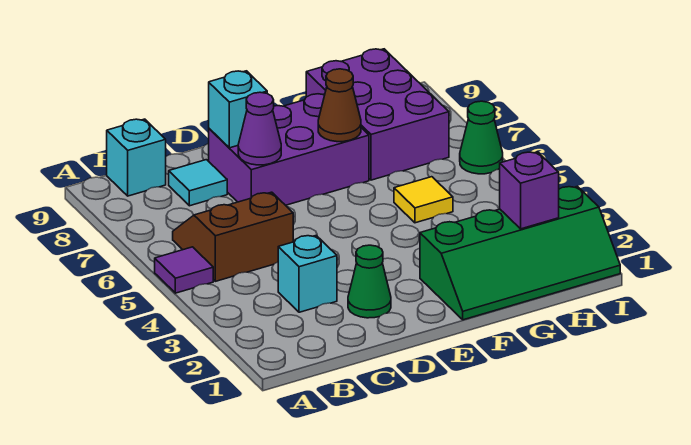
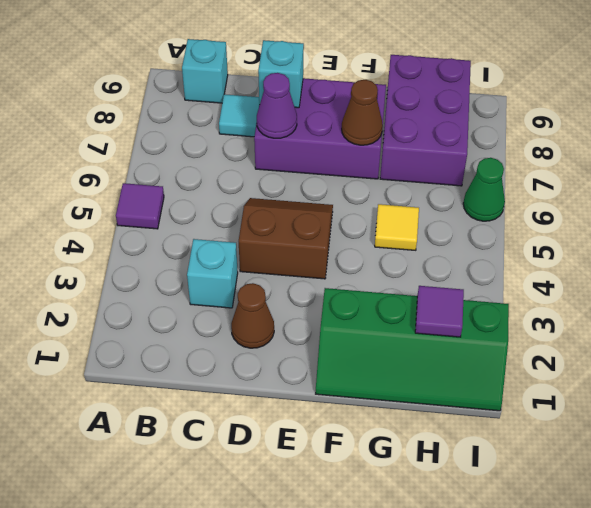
brown slope B5:C6 level 1 top 5 -> brown slope D4:E5 level 1 top 4
green cone D2 level 1 -> brown cone D2 level 1
purple brick H2 level 2 -> purple tile H2 level 2

